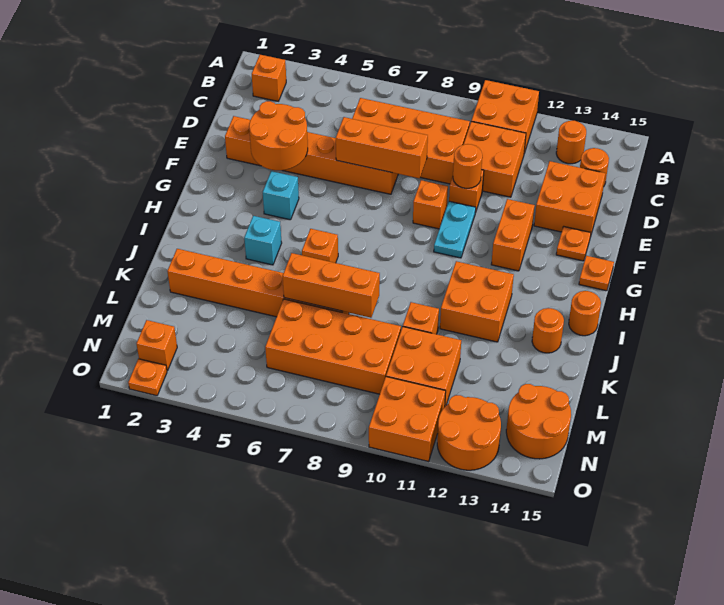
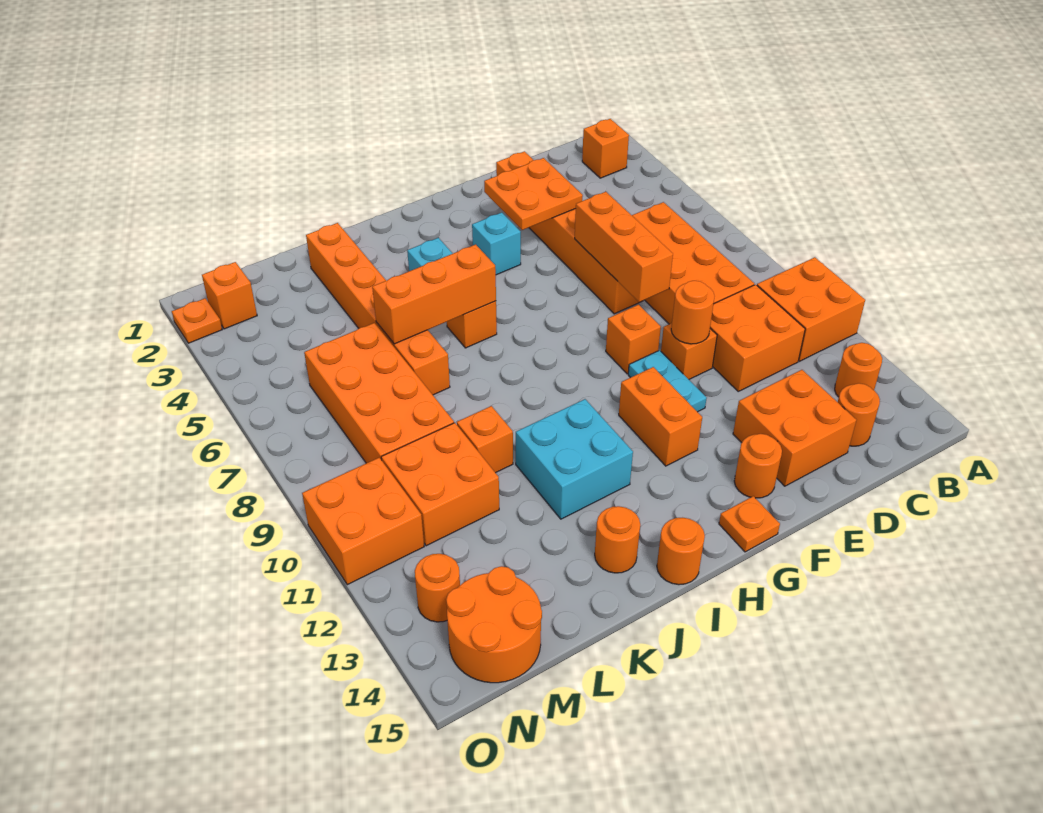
orange round brick E3:F4 level 2 -> orange plate E3:F4 level 2
cyan plate F10:G10 level 1 -> cyan plate F10:F11 level 1
orange brick F12:G12 level 1 -> orange brick G11:G12 level 1
orange plate F14 level 1 -> orange round brick F14 level 1
orange brick I11:J12 level 1 -> cyan brick I11:J12 level 1
orange brick K6:K8 level 2 -> orange brick I6:K6 level 2
orange round brick N12:O13 level 1 -> orange round brick N13 level 1

